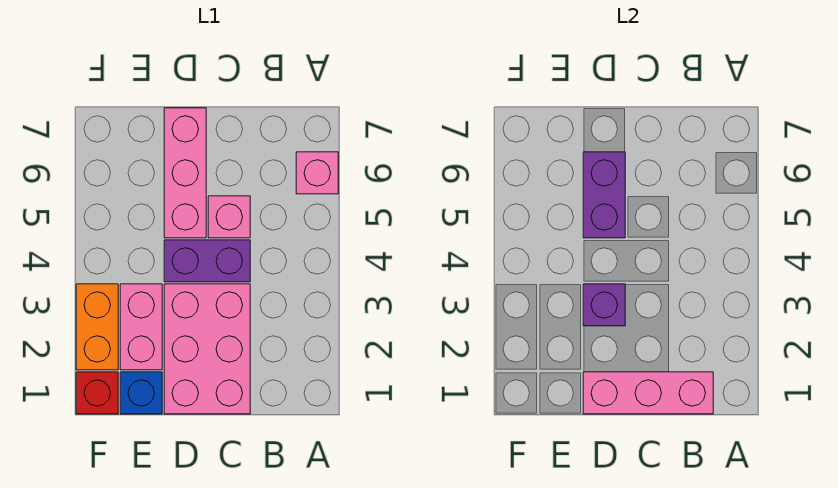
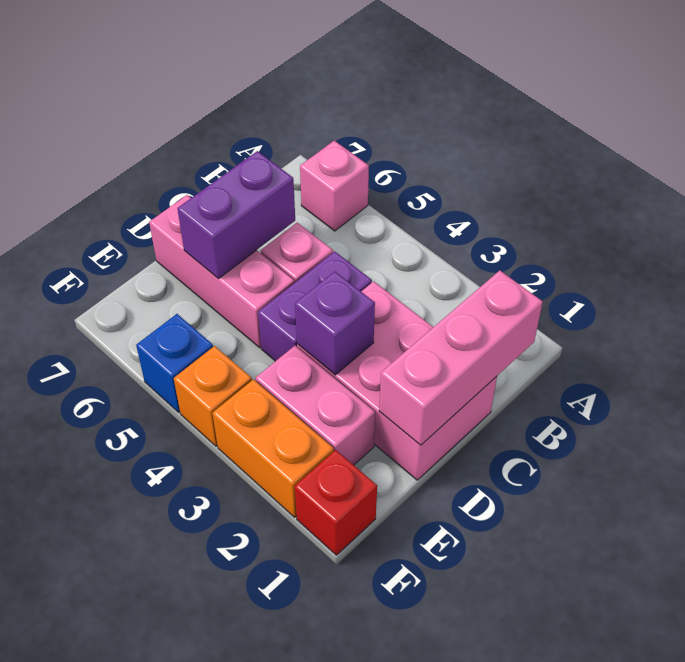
purple brick D5:D6 level 2 -> purple brick C6:D6 level 2
blue brick E1 level 1 -> blue brick F5 level 1
none -> orange brick F4 level 1

